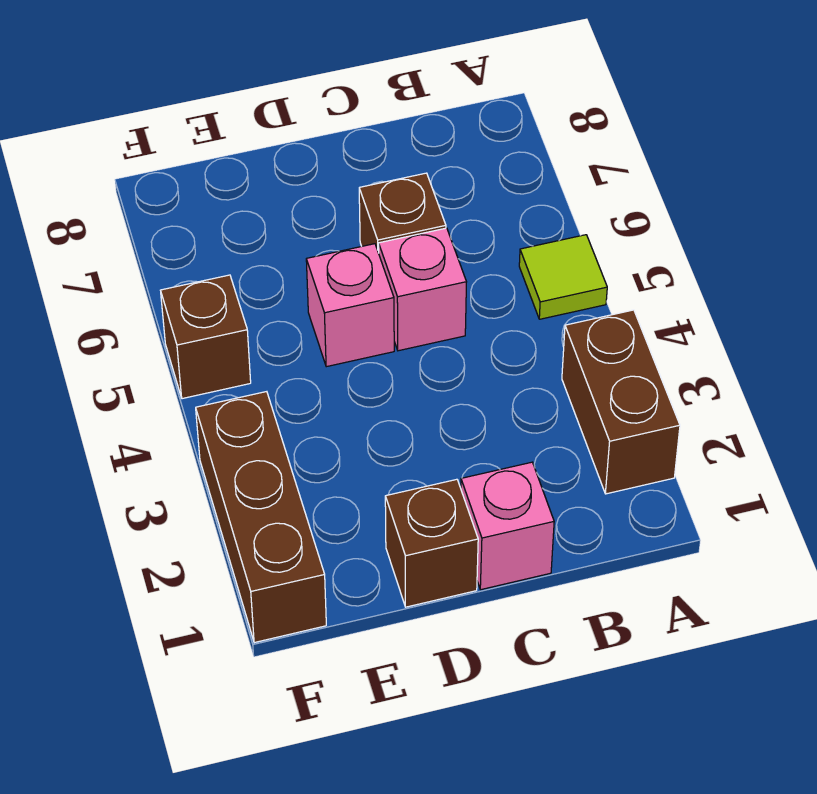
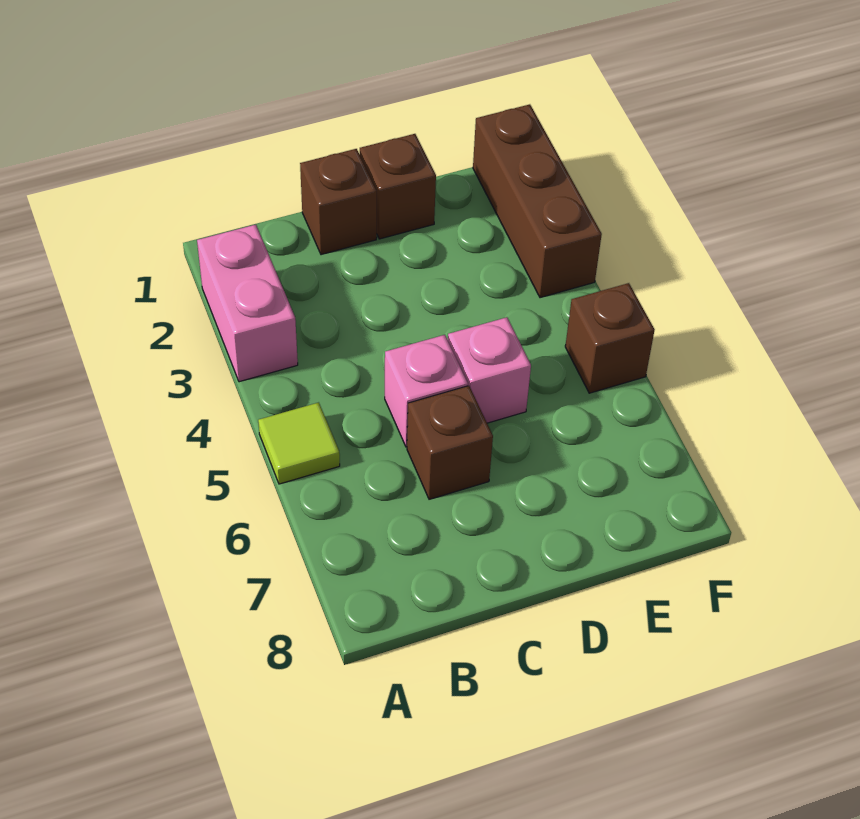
brown brick A2:A3 level 1 -> pink brick A2:A3 level 1
pink brick C1 level 1 -> brown brick C1 level 1

